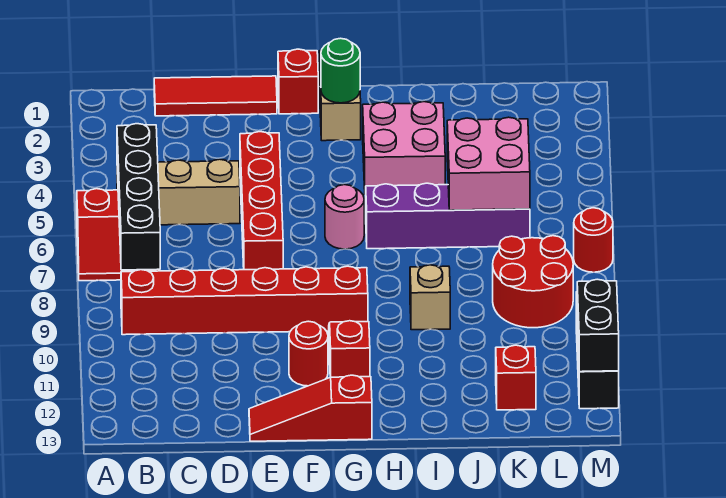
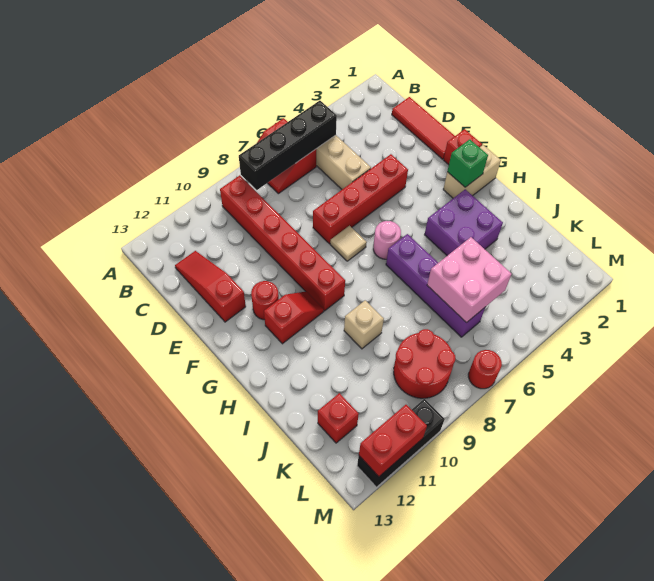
red slope E13:G13 level 1 top G -> red slope C12:E12 level 1 top E
none -> tan tile F7 level 1
green round brick G2 level 2 -> green brick G2 level 2
pink brick H3:I4 level 1 -> purple brick H3:I4 level 1
black brick M11:M12 level 2 -> red brick M11:M12 level 2

